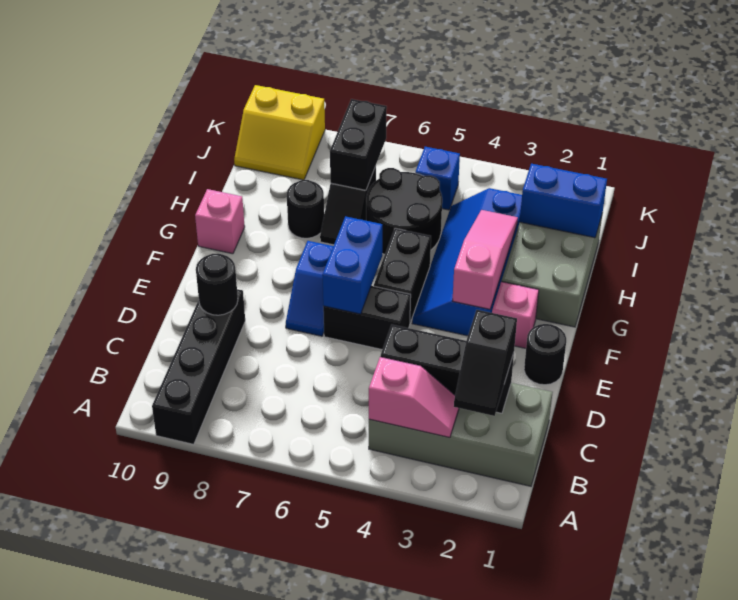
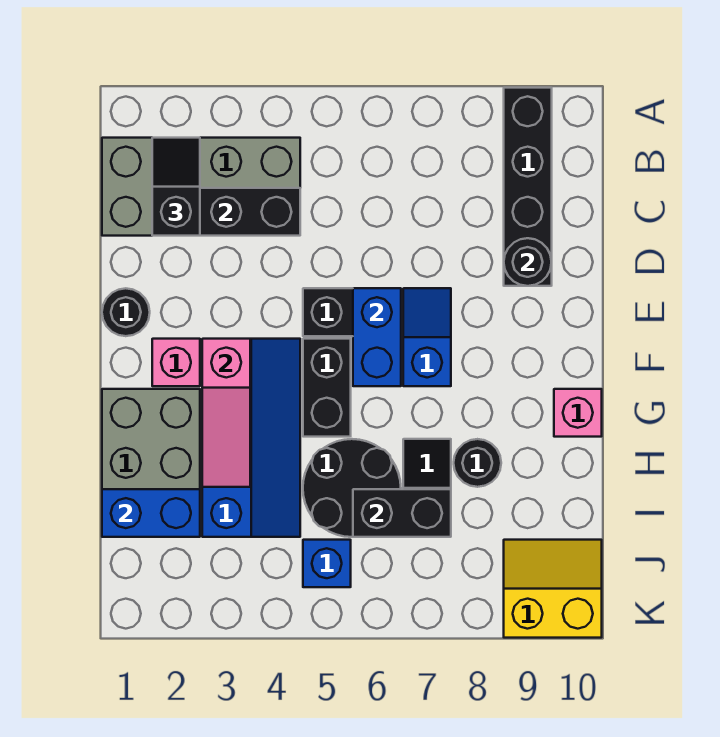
pink slope B3:B4 level 2 top 4 -> none
black brick I7:J7 level 2 -> black brick I6:I7 level 2

